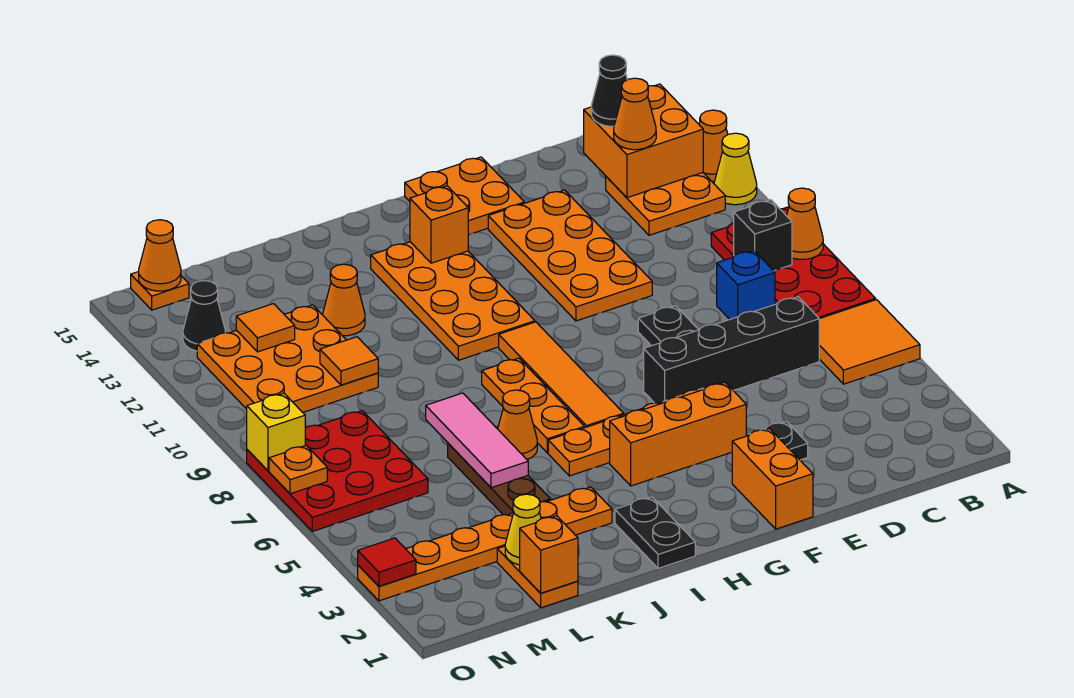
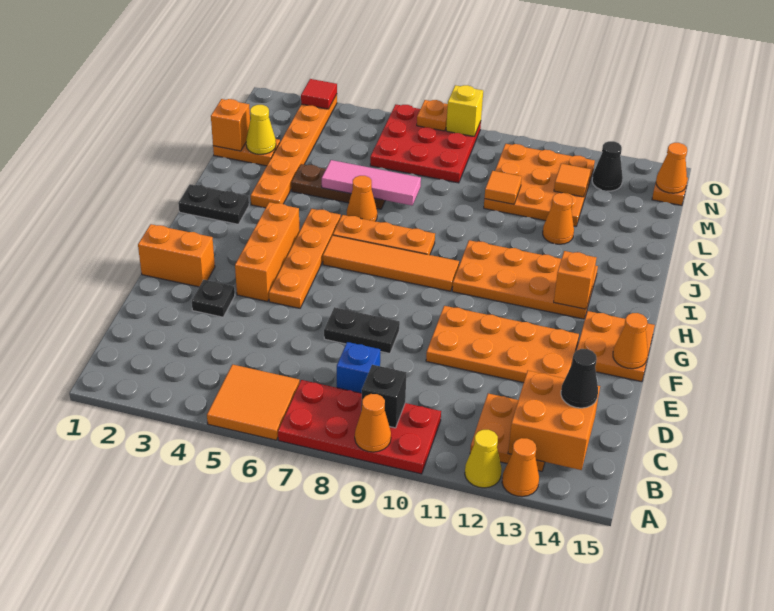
black brick C6:F6 level 1 -> none
orange cone C13 level 3 -> orange cone F15 level 2

